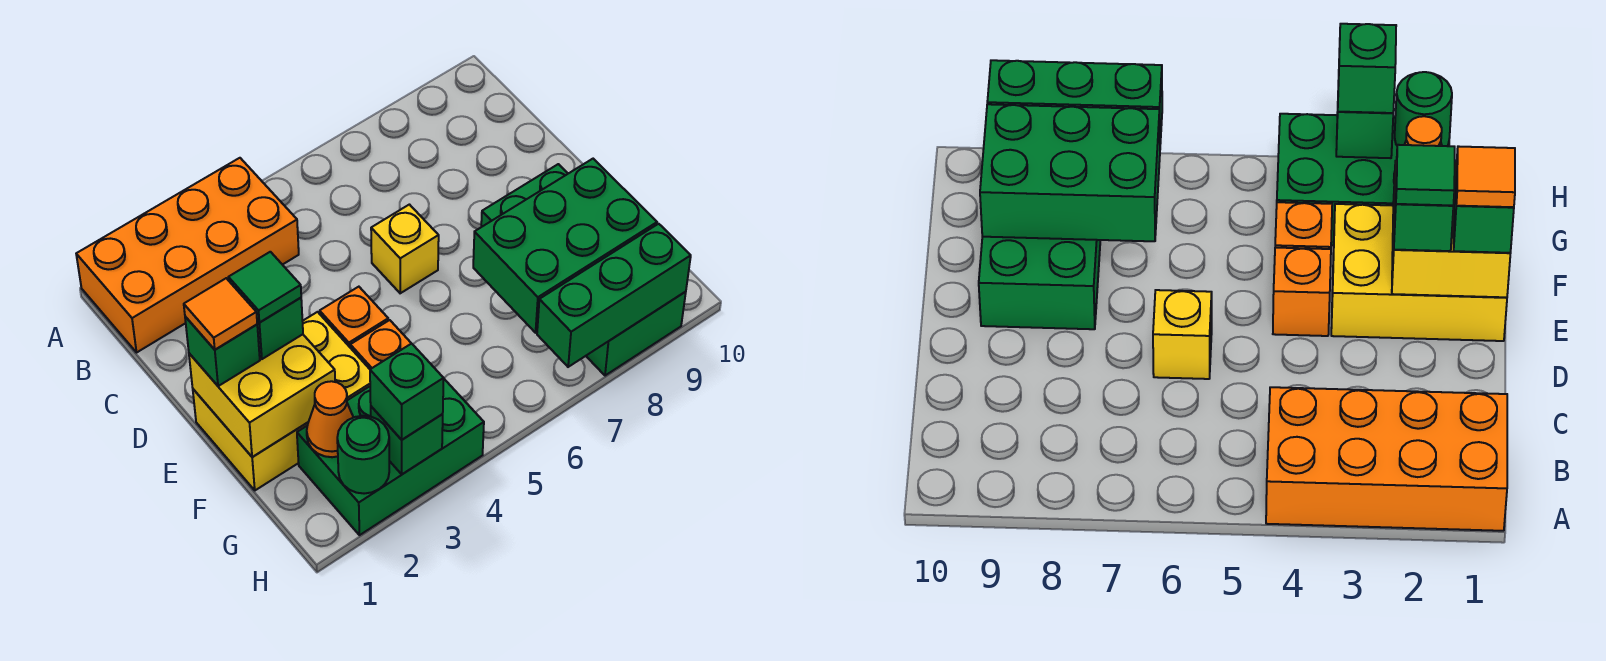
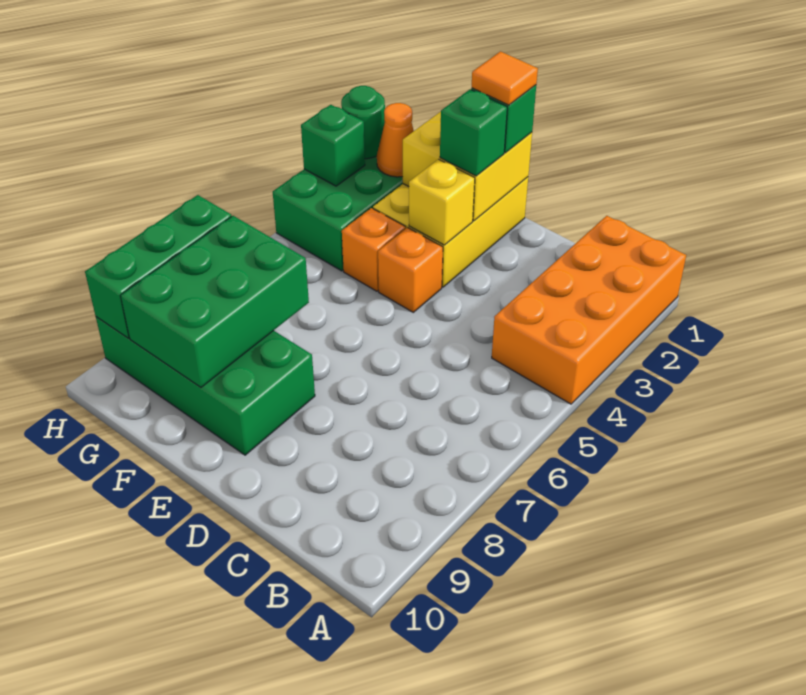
yellow brick D6 level 1 -> yellow brick E3 level 2
green tile E2 level 4 -> none
green brick H3 level 3 -> none

